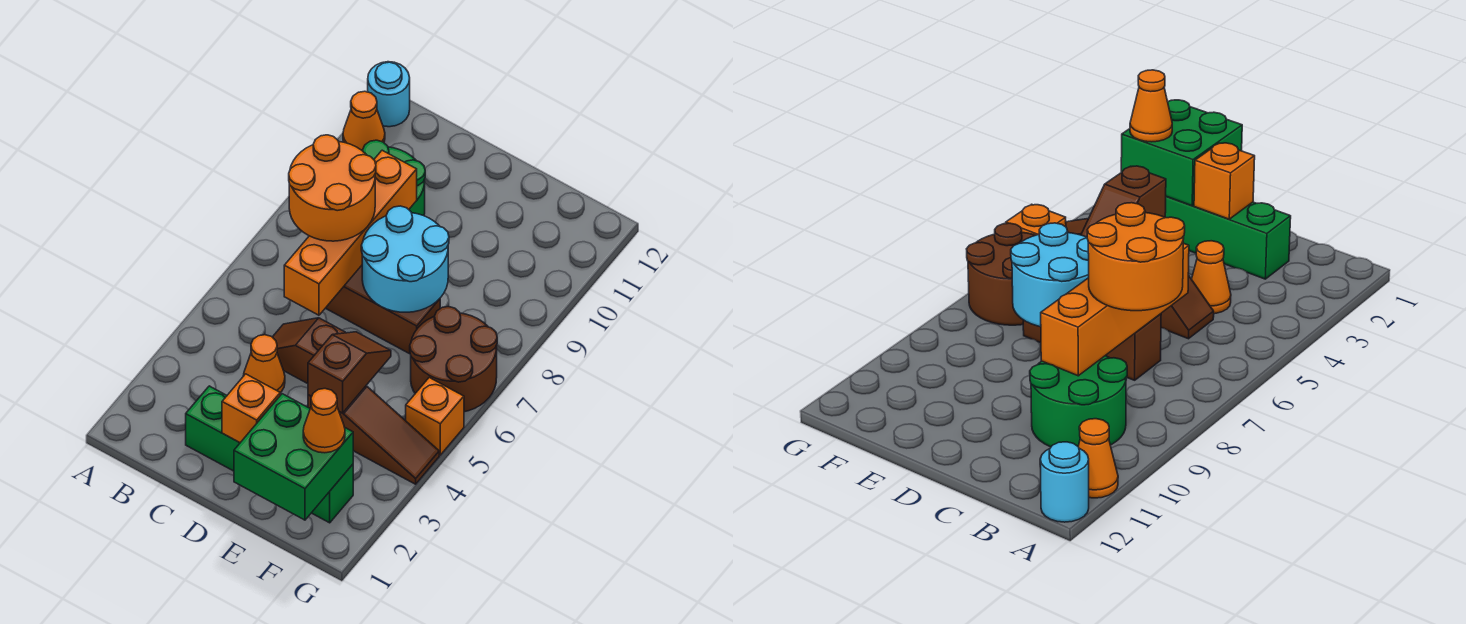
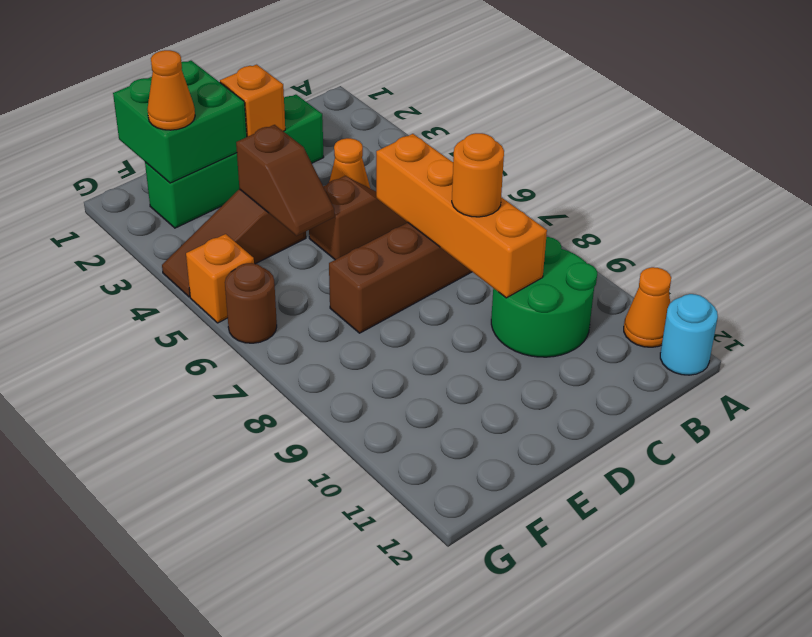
orange round brick B7:C8 level 3 -> orange round brick C8 level 3
cyan round brick D7:E8 level 2 -> none
brown round brick F6:G7 level 1 -> brown round brick G6 level 1

